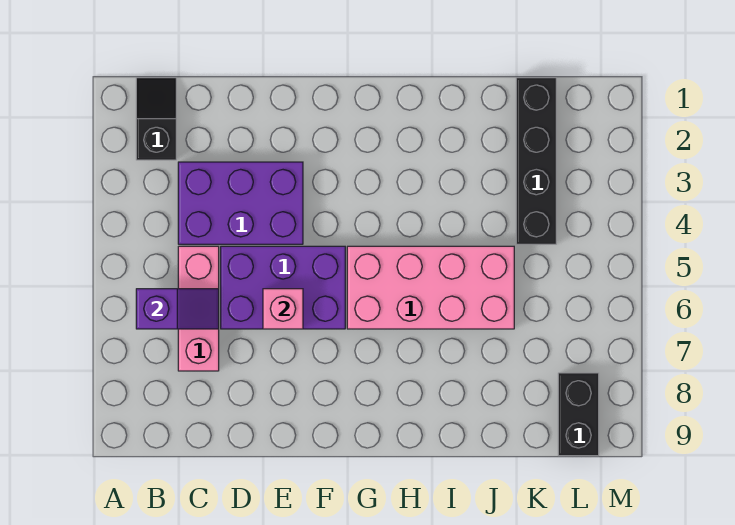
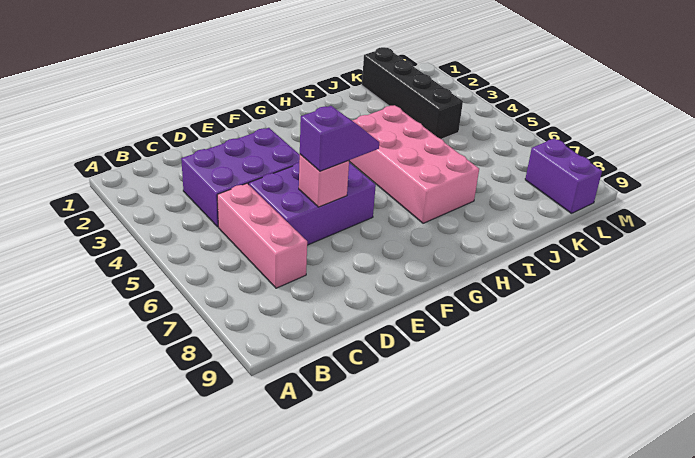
black slope B1:B2 level 1 top 2 -> none
purple slope B6:C6 level 2 top B -> purple slope E6:F6 level 3 top E
pink brick G5:J6 level 1 -> pink brick H4:I7 level 1
black brick L8:L9 level 1 -> purple brick L8:L9 level 1

